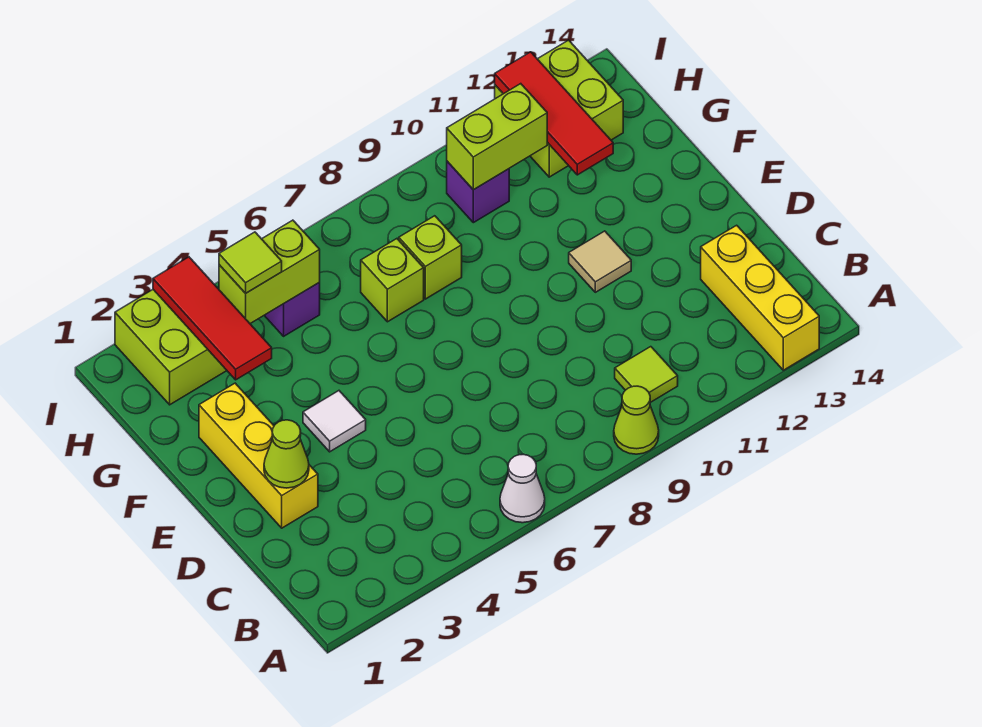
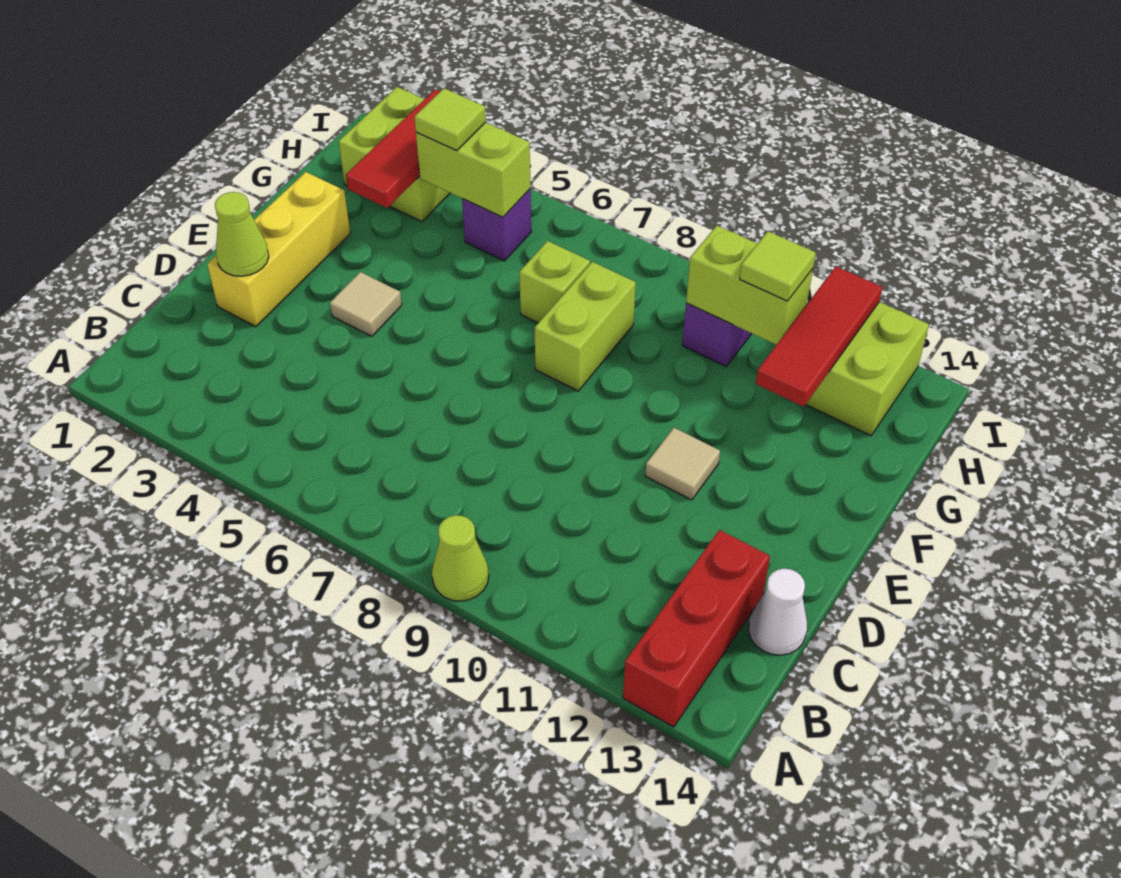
white cone A6 level 1 -> white cone C14 level 1
yellow brick A13:C13 level 1 -> red brick A13:C13 level 1
lime tile B10 level 1 -> lime tile H11 level 3
white tile E4 level 1 -> tan tile E4 level 1
lime brick G8 level 1 -> lime brick F8:G8 level 1

